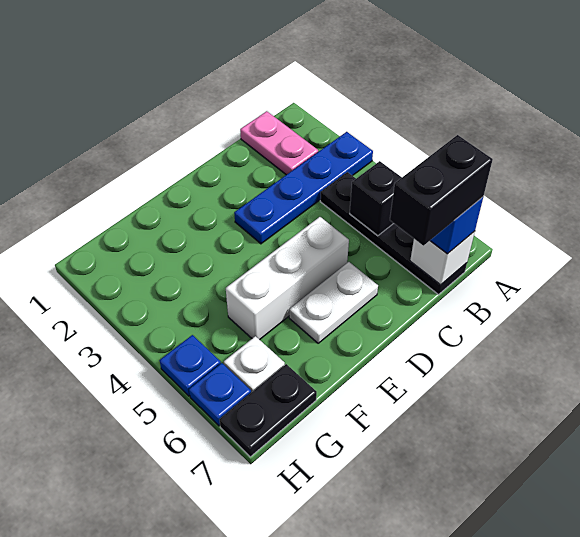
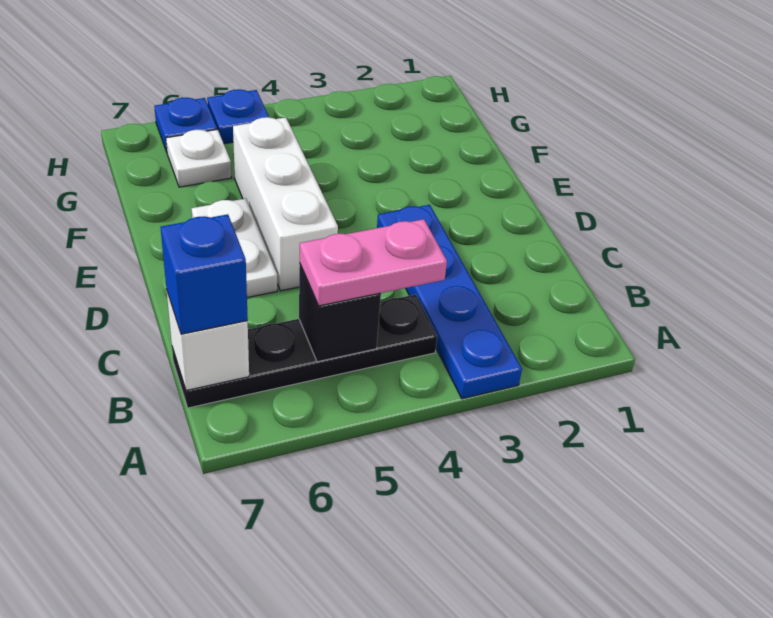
pink plate B1:B2 level 1 -> pink plate B4:B5 level 3
black brick B7:C7 level 4 -> none
black plate G7:H7 level 1 -> none

